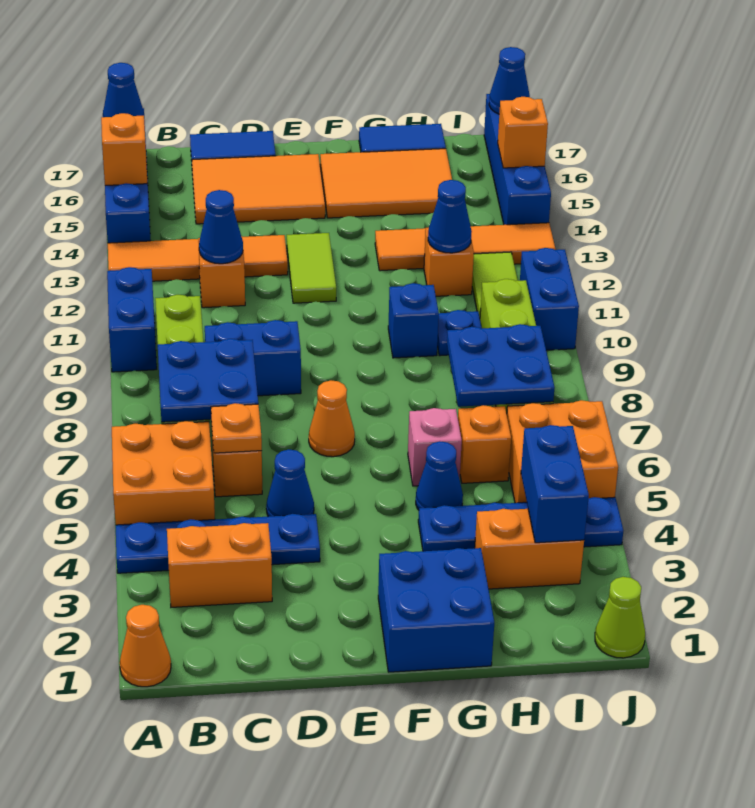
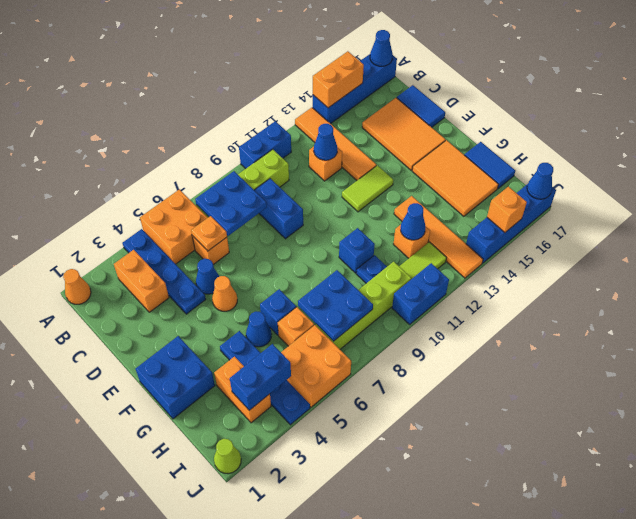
orange brick A15 level 2 -> orange brick A14:A15 level 2
orange cone E7 level 1 -> orange cone E5 level 1
pink brick G6 level 1 -> blue brick G6 level 1

